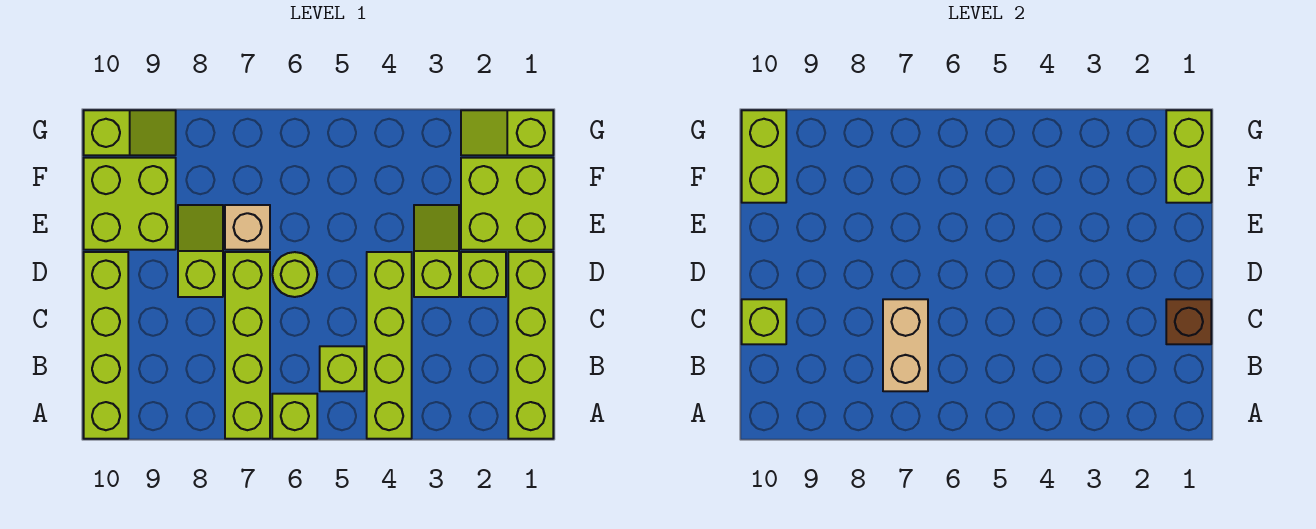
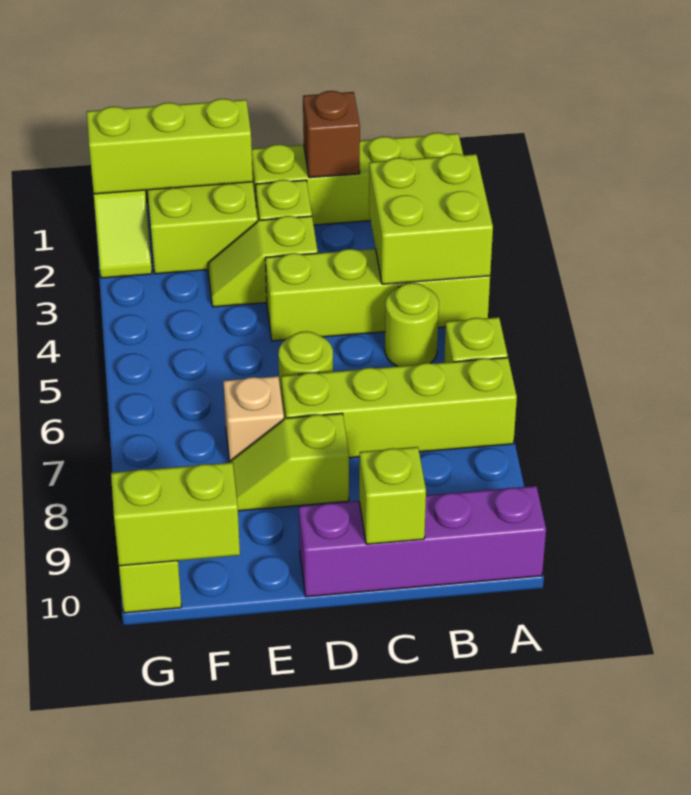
lime brick A10:D10 level 1 -> purple brick A10:D10 level 1
lime brick B5 level 1 -> lime round brick B5 level 1
tan brick B7:C7 level 2 -> none
lime brick E9:F10 level 1 -> lime brick A3:B4 level 2
lime brick F1:G1 level 2 -> lime brick E1:G1 level 2

